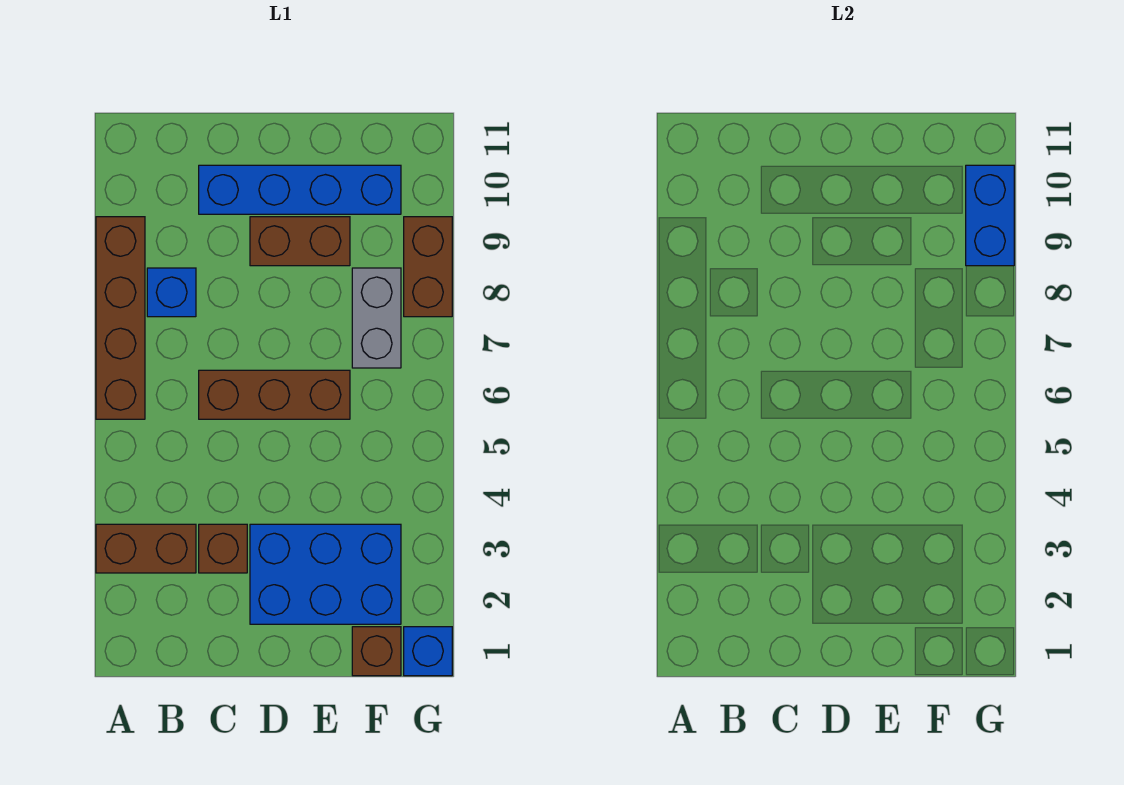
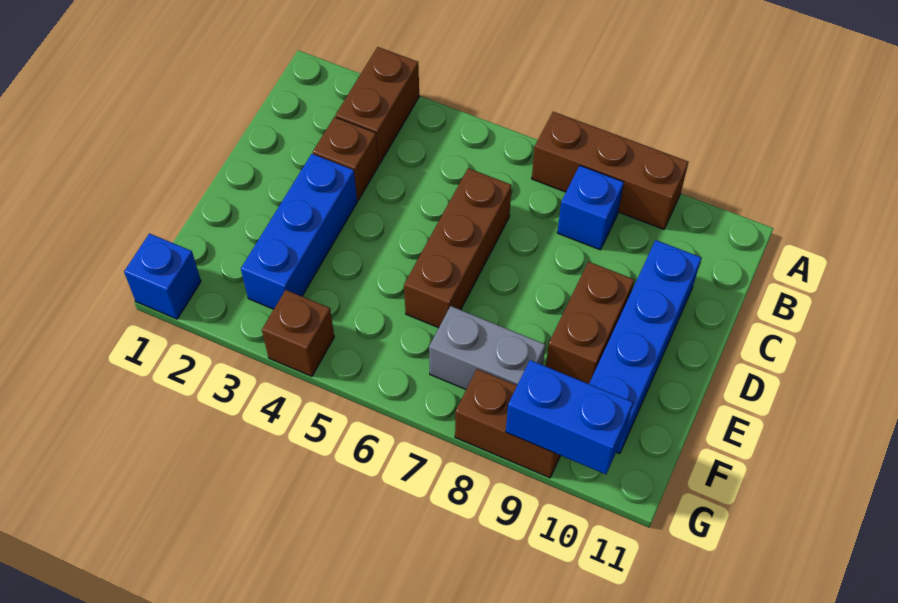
brown brick A6:A9 level 1 -> brown brick A7:A9 level 1
blue brick D2:F3 level 1 -> blue brick D3:F3 level 1
brown brick F1 level 1 -> brown brick G4 level 1

